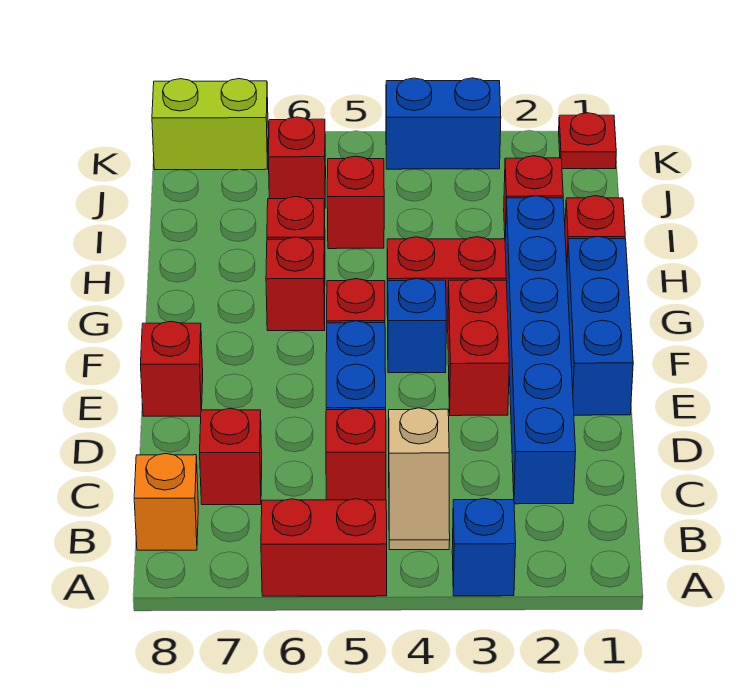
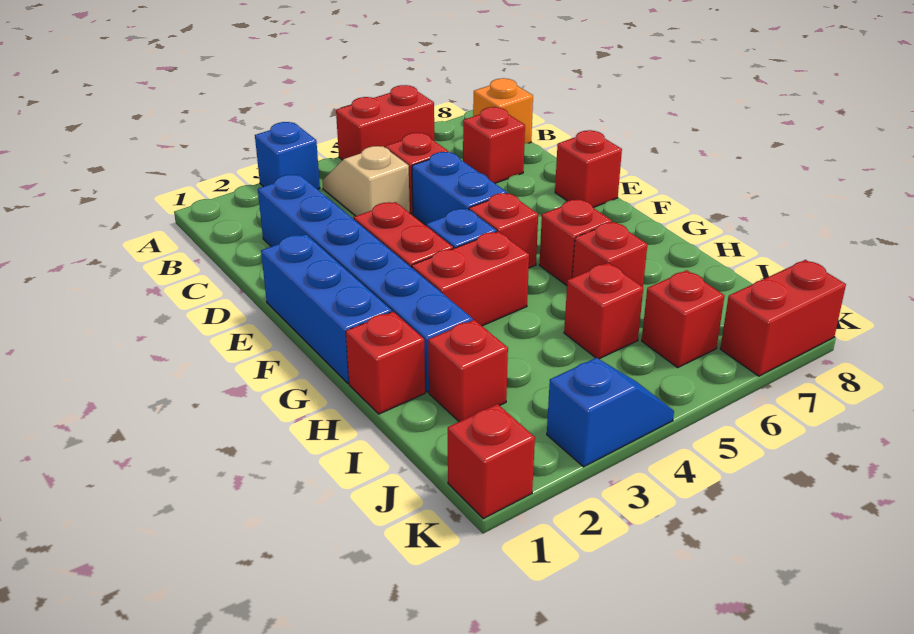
red plate K1 level 1 -> red brick K1 level 1
blue brick K3:K4 level 1 -> blue slope K3:K4 level 1 top 3
lime brick K7:K8 level 1 -> red brick K7:K8 level 1

